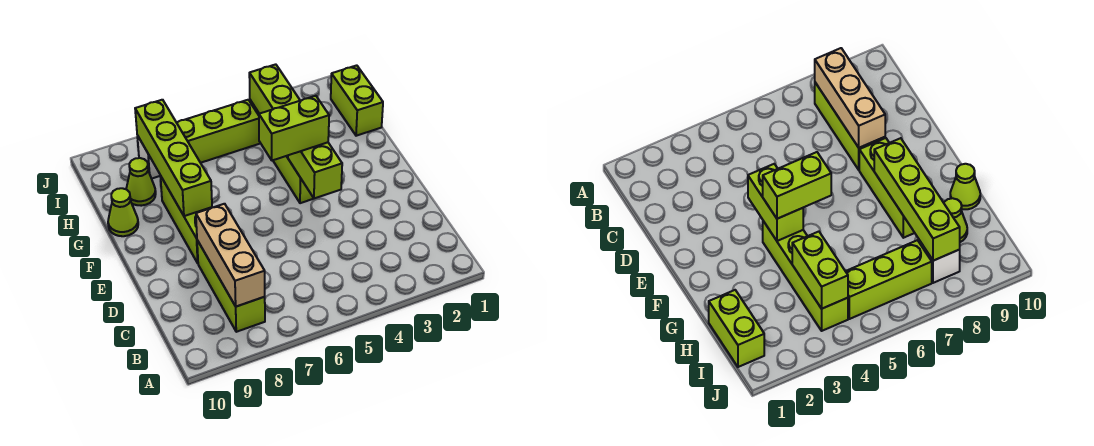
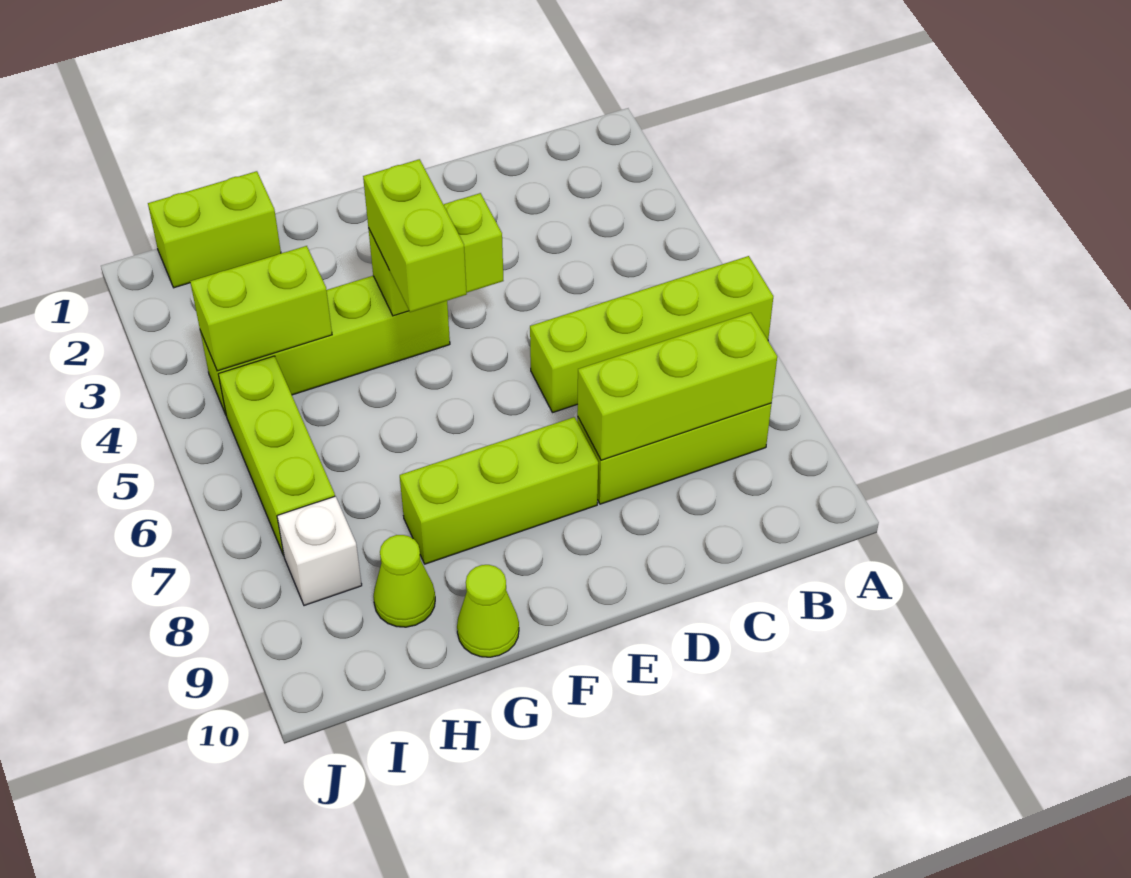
tan brick B8:D8 level 2 -> lime brick B8:D8 level 2
lime brick F8:I8 level 2 -> lime brick A6:D6 level 1

